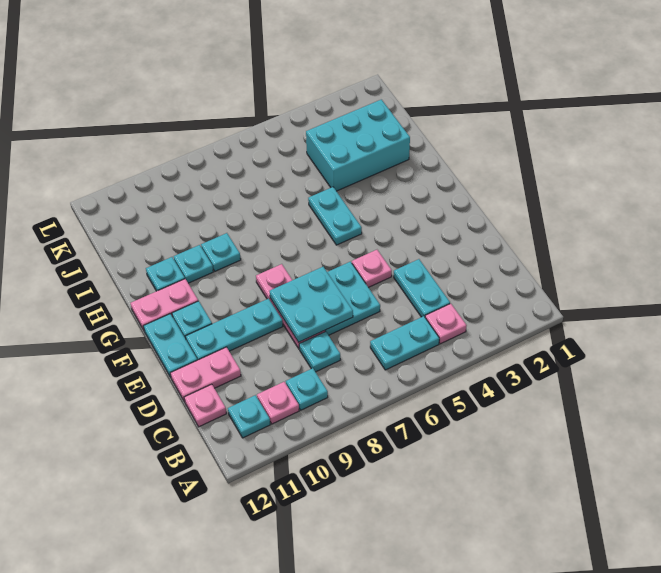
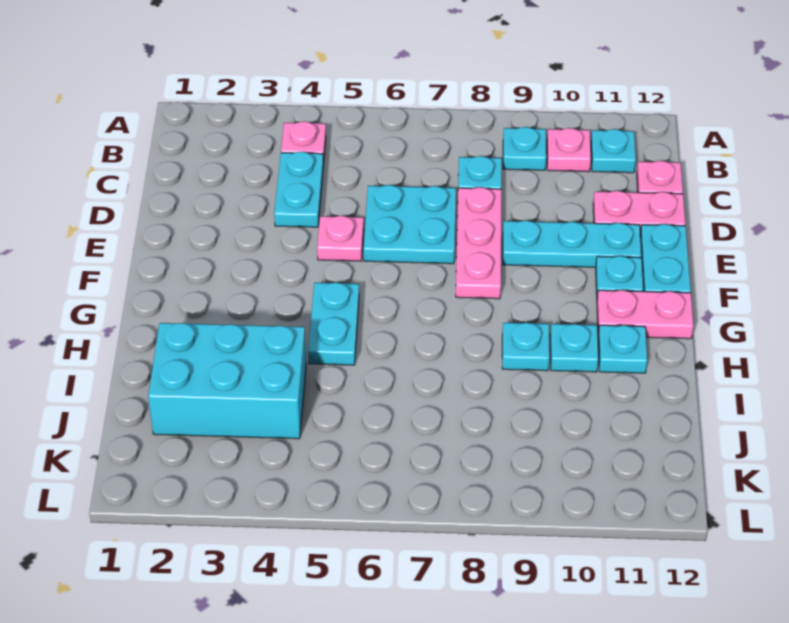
cyan plate B5:B6 level 1 -> none
cyan plate D7:E8 level 2 -> none

